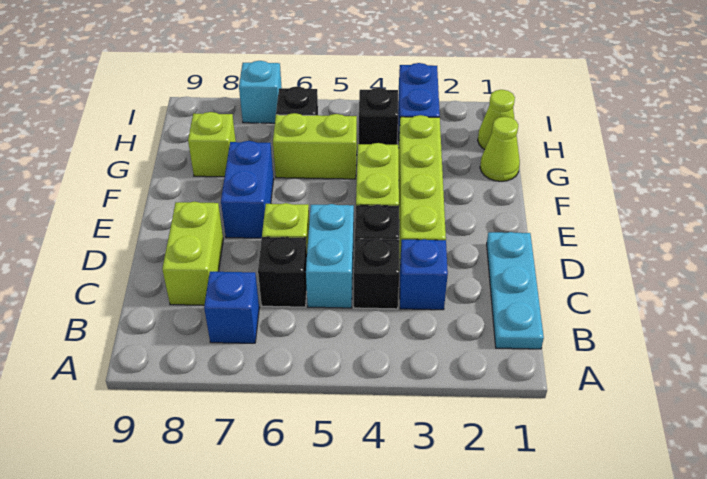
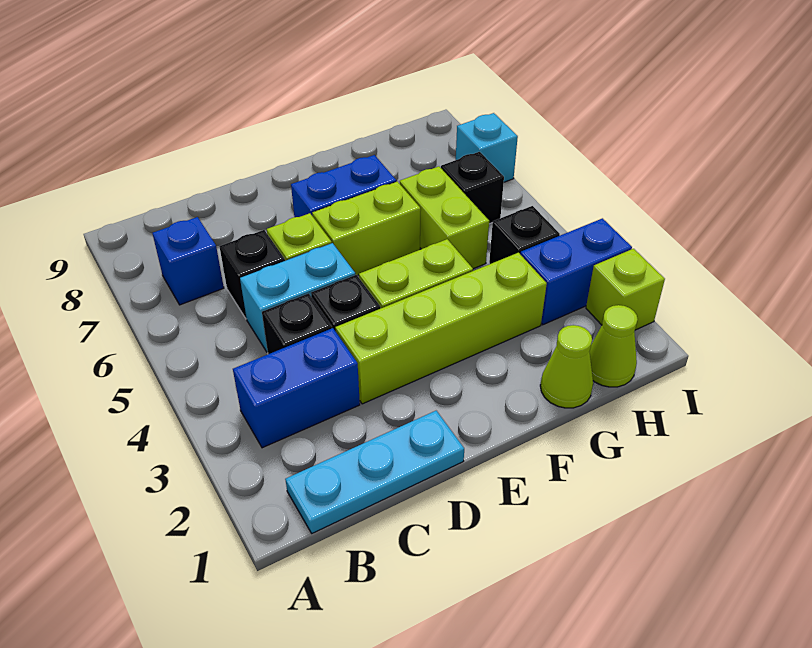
blue brick C3 level 1 -> blue brick B3:C3 level 1
lime brick C8:D8 level 1 -> lime brick E6:F6 level 1
lime brick G8 level 1 -> lime brick I2 level 1

